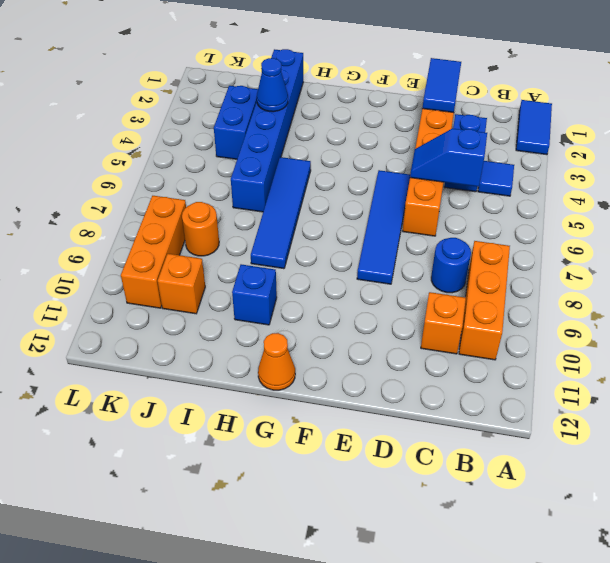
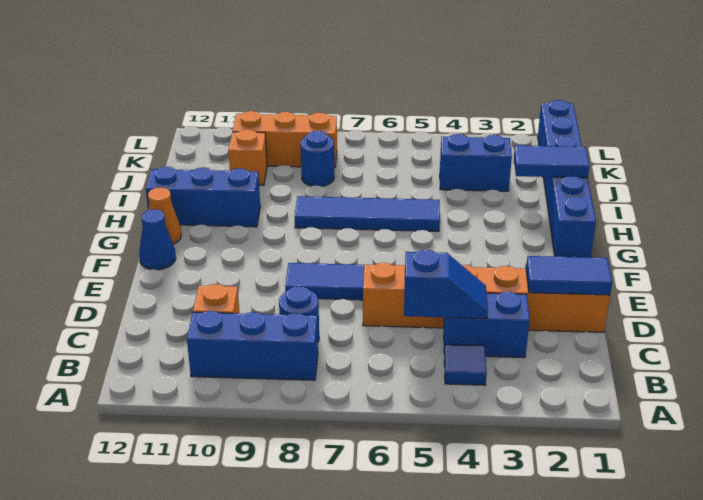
blue tile A1:A2 level 1 -> blue tile I1:I2 level 2
orange brick B8:B10 level 1 -> blue brick B8:B10 level 1
blue slope C5:D5 level 2 top C -> blue slope C4:C5 level 2 top 5
blue brick H10 level 1 -> blue brick H10:H12 level 1
blue brick I1:I6 level 1 -> blue brick G1:L1 level 1
blue cone I3 level 2 -> blue cone F12 level 1
orange round brick J8 level 1 -> blue round brick J8 level 1

